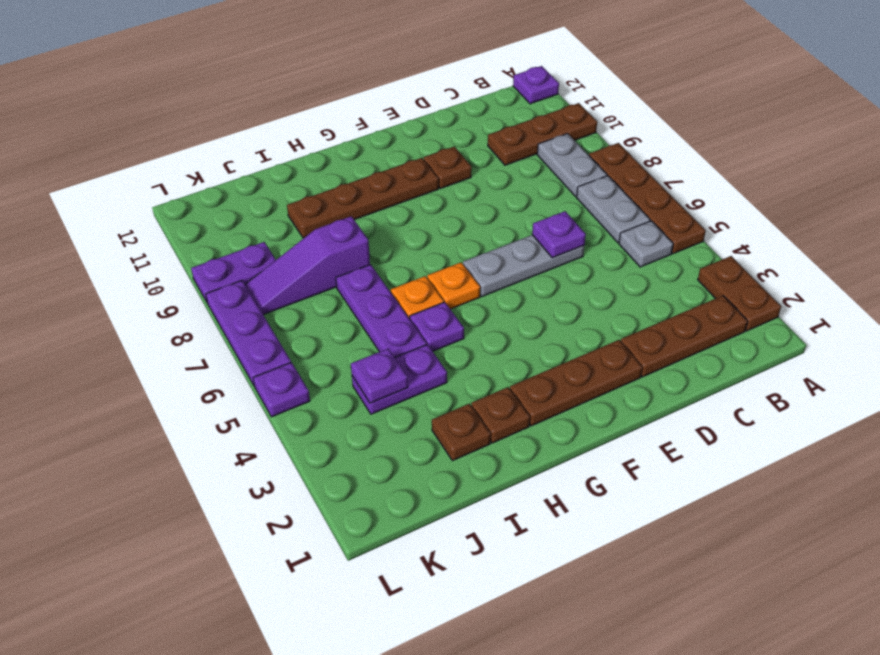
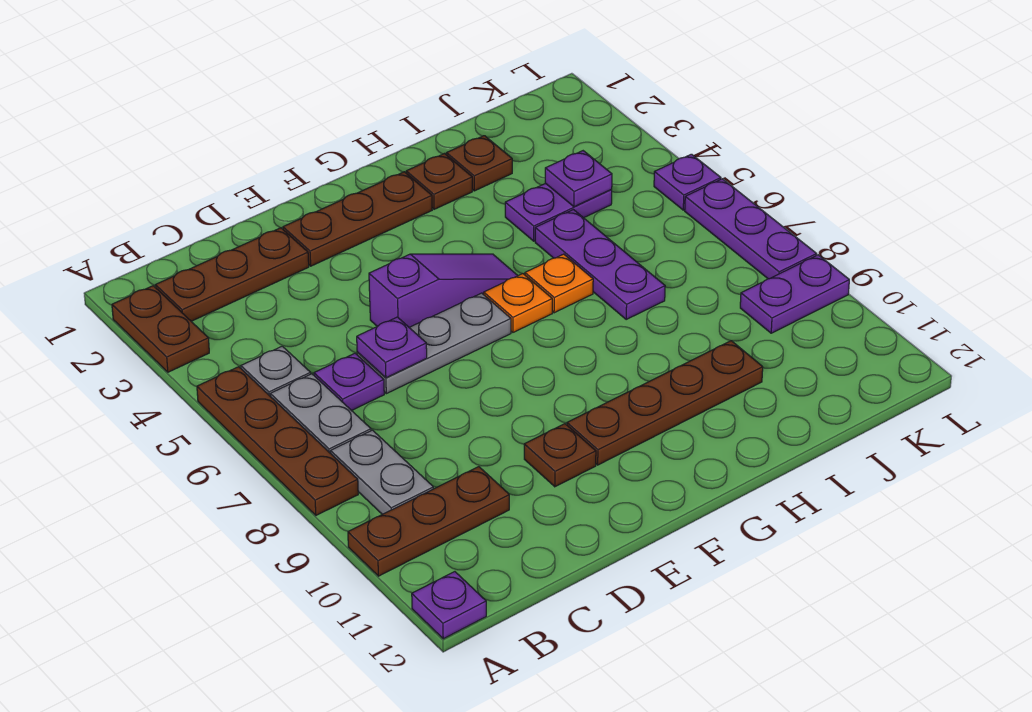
purple plate H5 level 1 -> purple plate C6 level 1
purple slope I8:K8 level 1 top I -> purple slope E5:G5 level 1 top E

